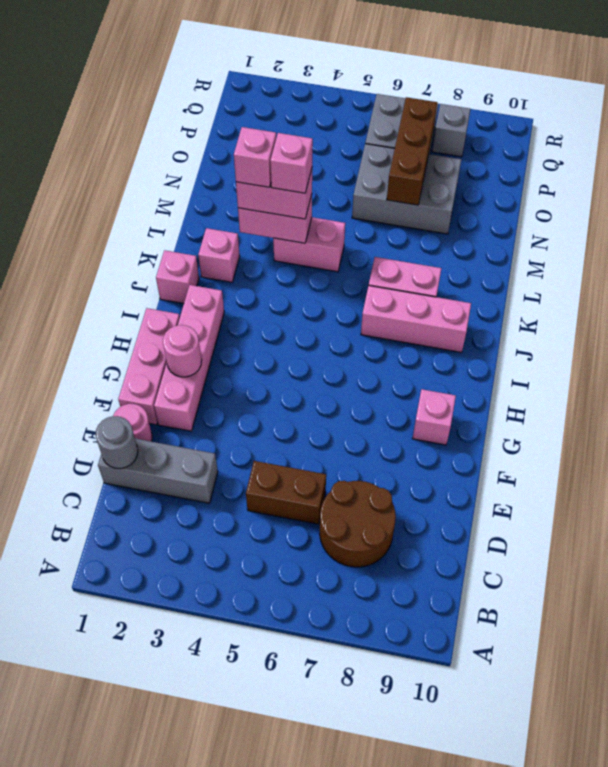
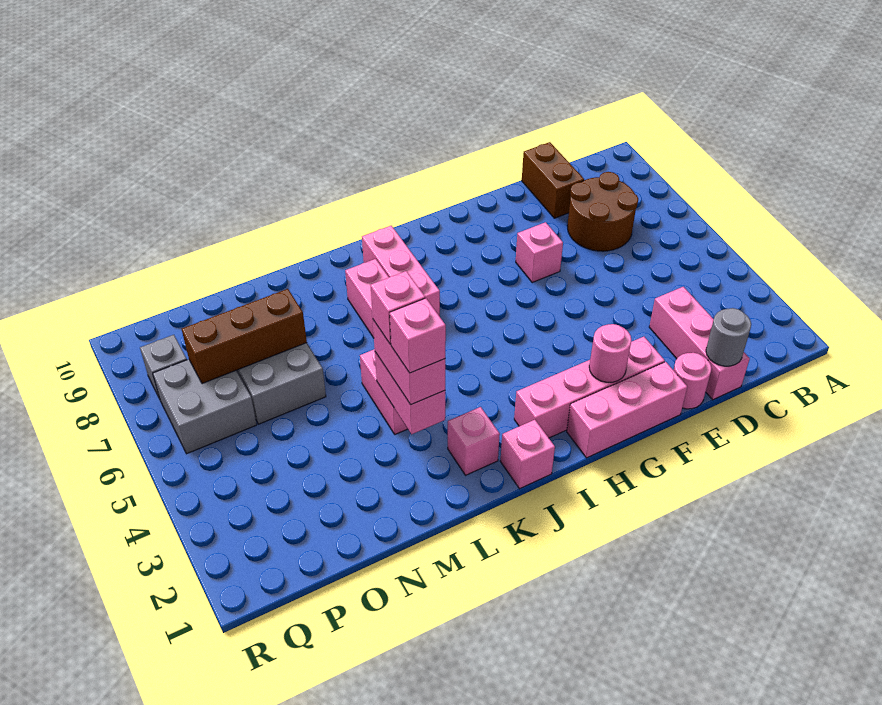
grey brick D1:D3 level 1 -> pink brick D1:D3 level 1
brown brick D5:D6 level 1 -> brown brick D9:D10 level 1
pink brick G9 level 1 -> pink brick F7 level 1

